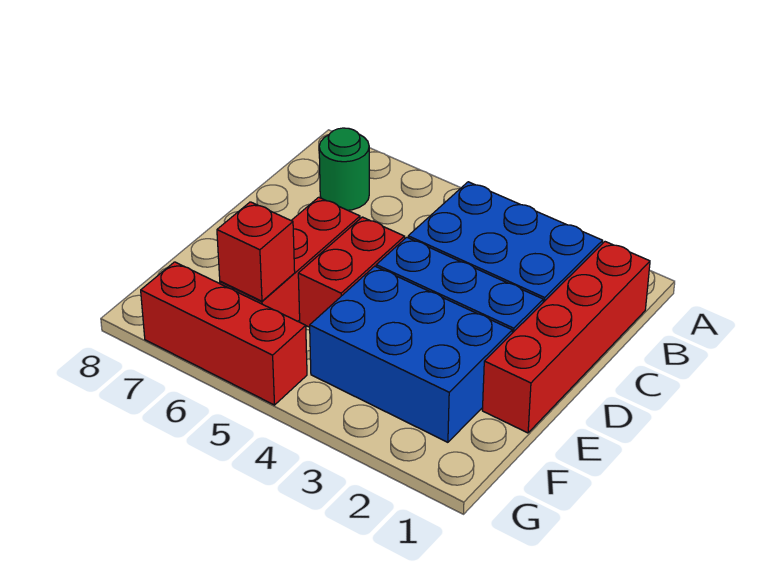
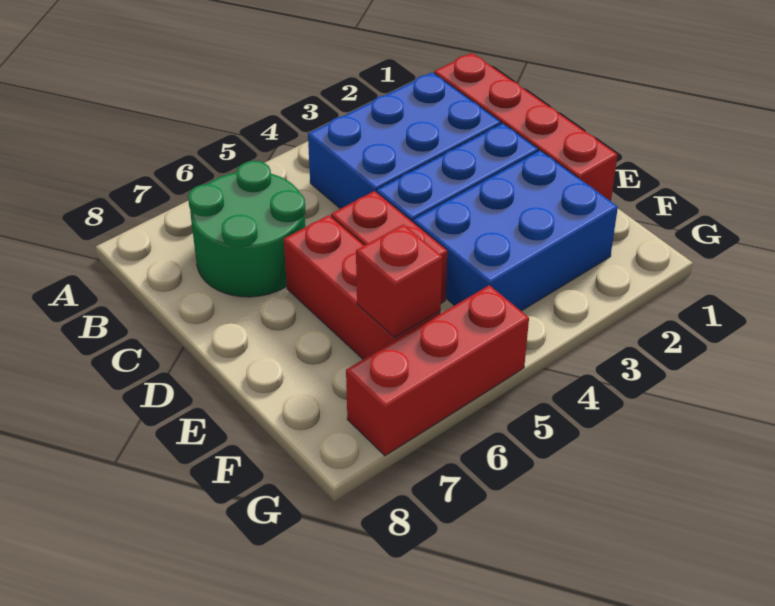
green round brick B7 level 1 -> green round brick B6:C7 level 1

